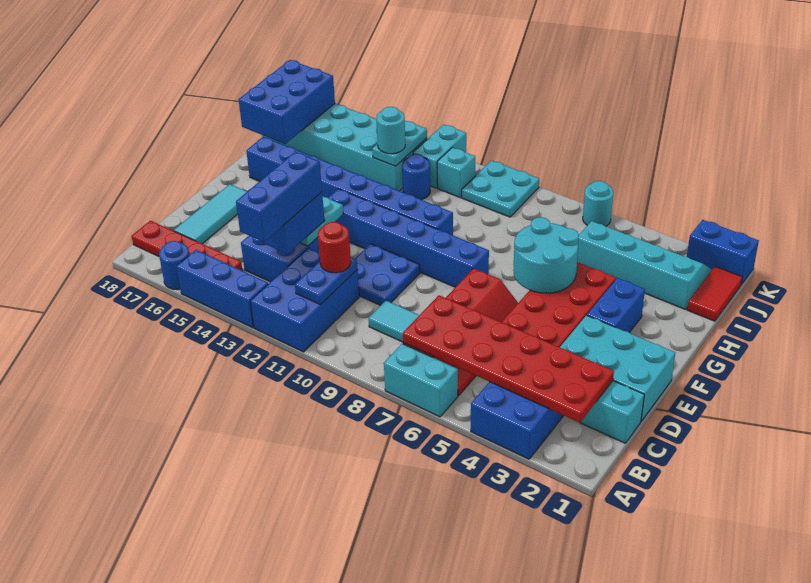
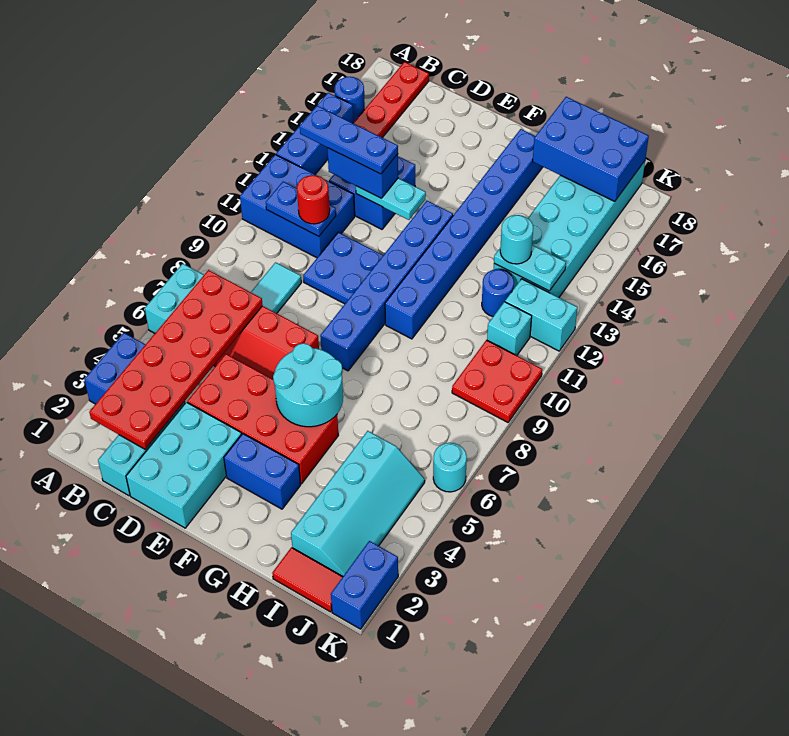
blue brick B13:D13 level 4 -> blue plate B13:D13 level 4
cyan tile C17:E17 level 1 -> none
cyan plate J9:K10 level 1 -> red plate J9:K10 level 1

